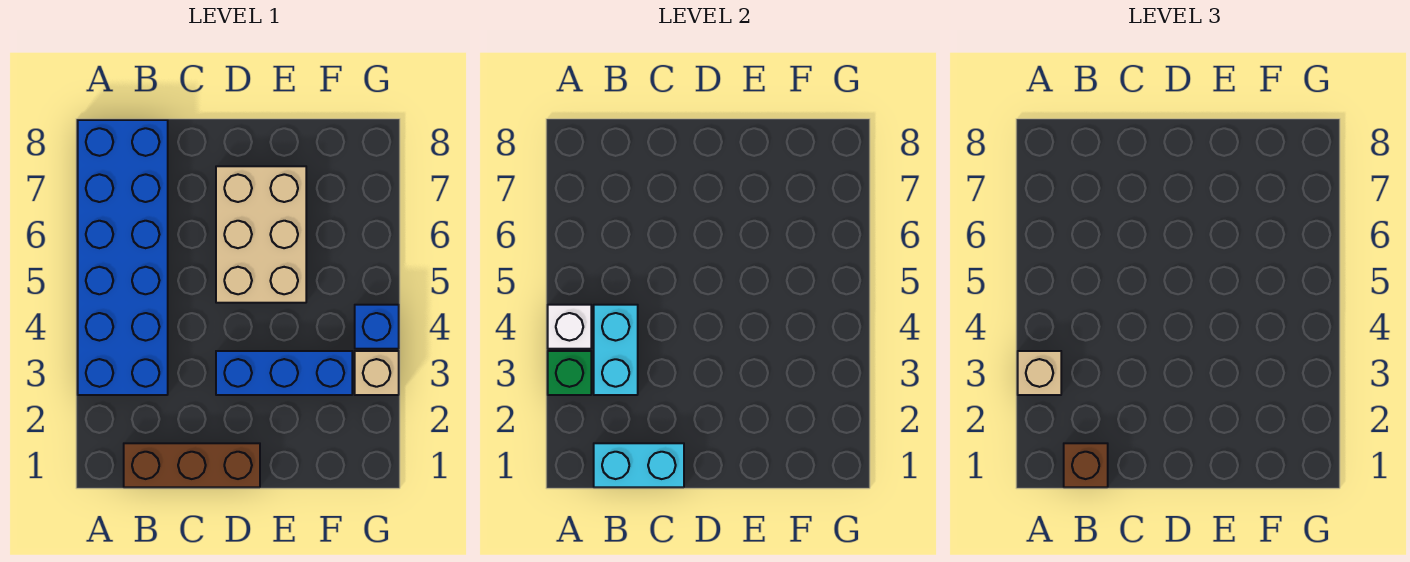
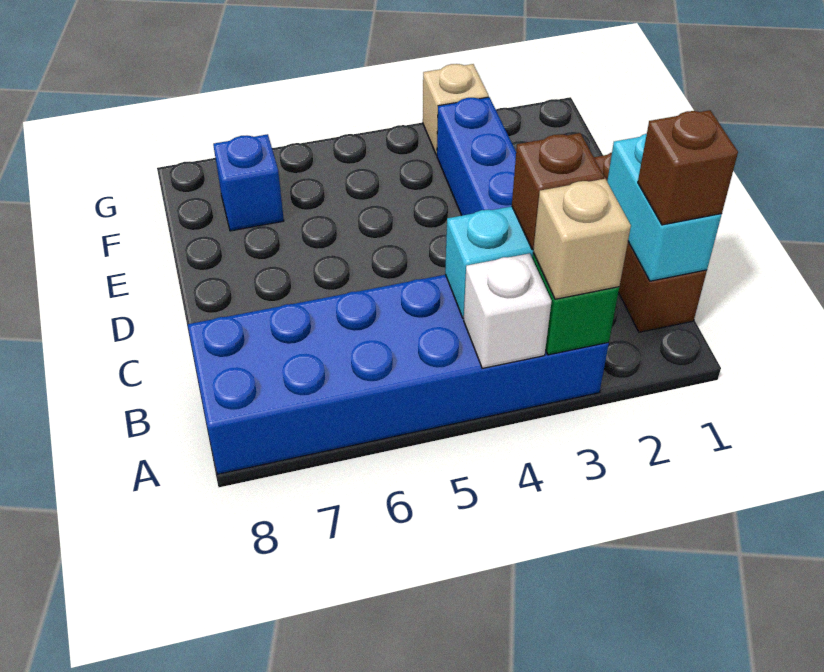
none -> brown brick B3 level 3
tan brick D5:E7 level 1 -> none
blue brick G4 level 1 -> blue brick F7 level 1

